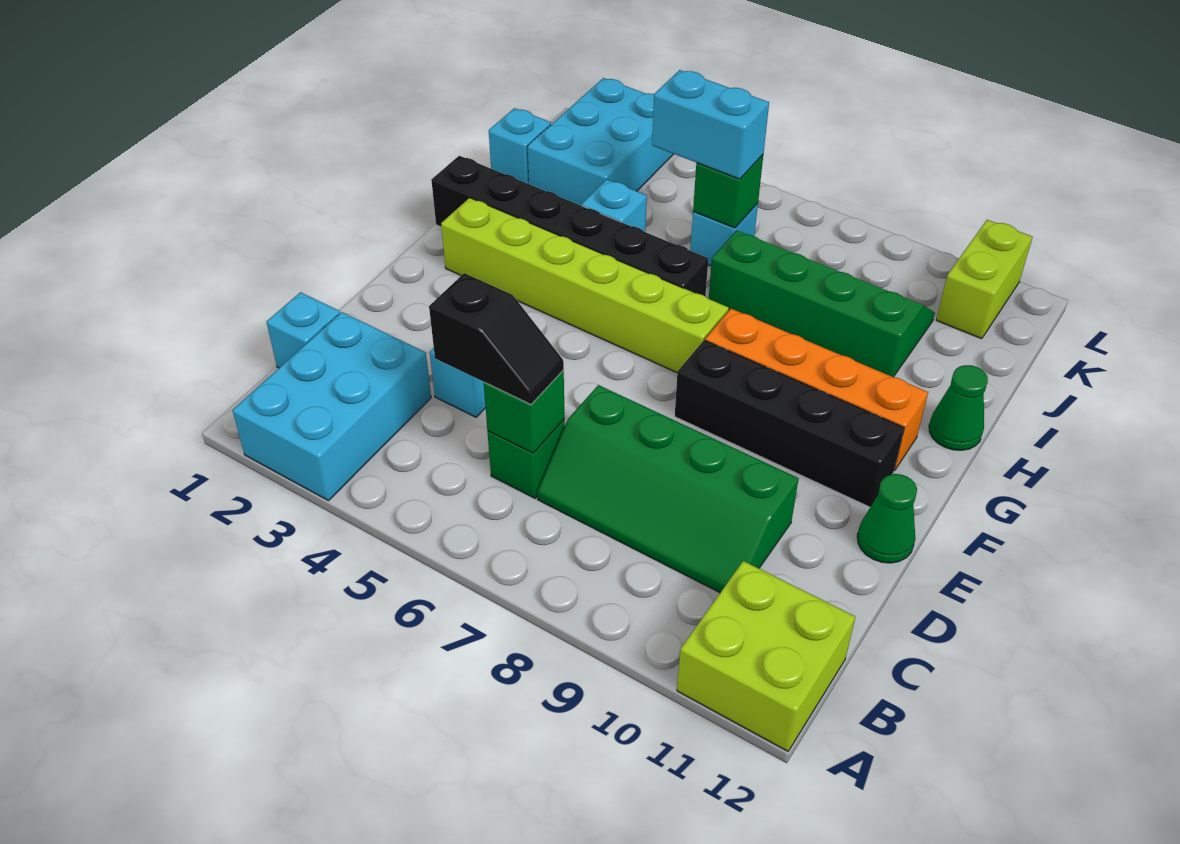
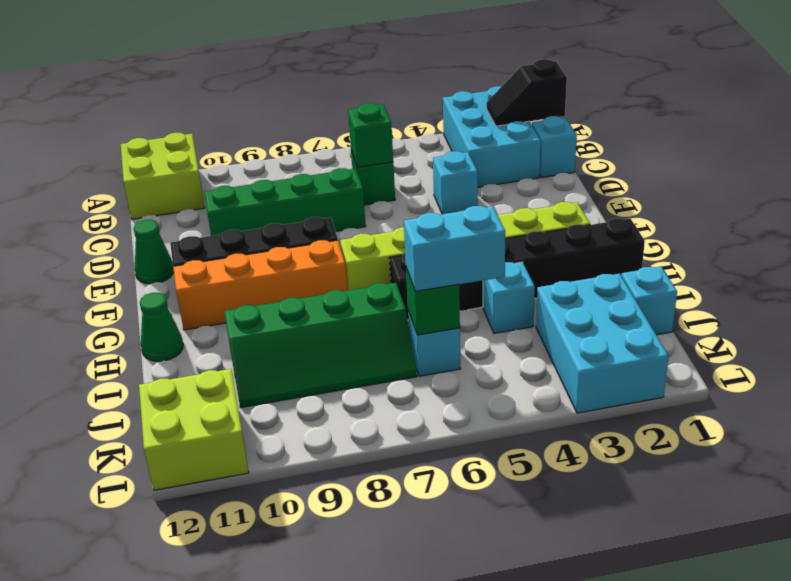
black slope C5:C6 level 3 top 5 -> black slope B1:B2 level 2 top 1
lime brick K11:L11 level 1 -> lime brick K11:L12 level 1

